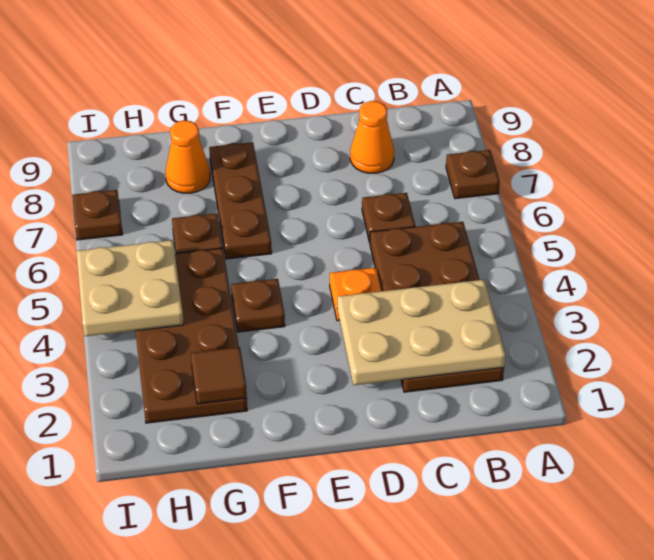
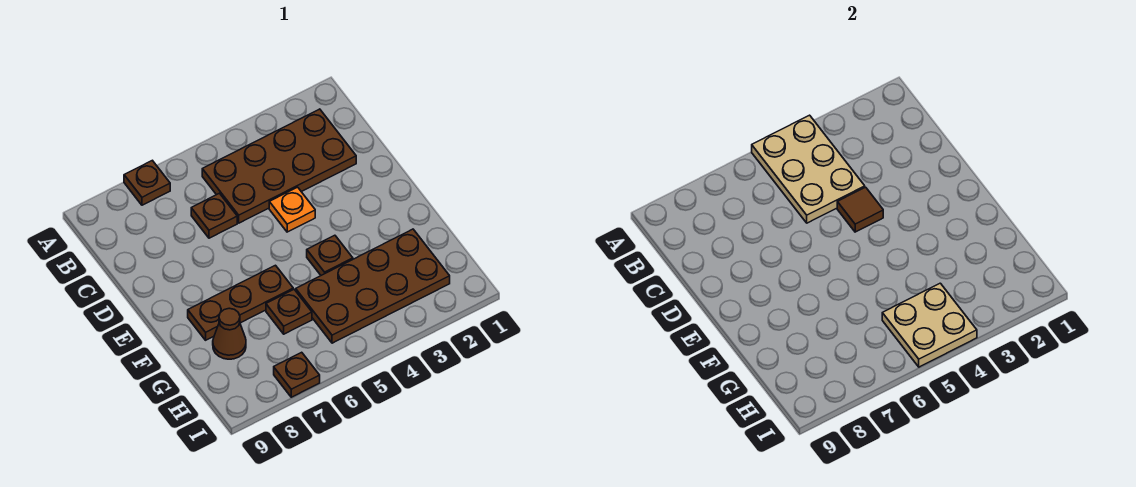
tan plate B2:D3 level 2 -> tan plate A4:C5 level 2
orange cone C8 level 1 -> none
brown tile G2 level 2 -> brown tile D4 level 2
orange cone G8 level 1 -> brown cone G8 level 1

